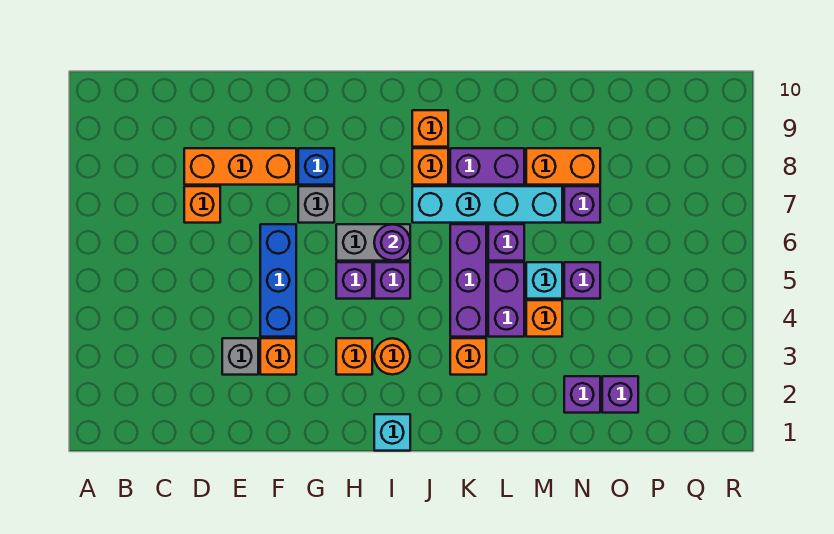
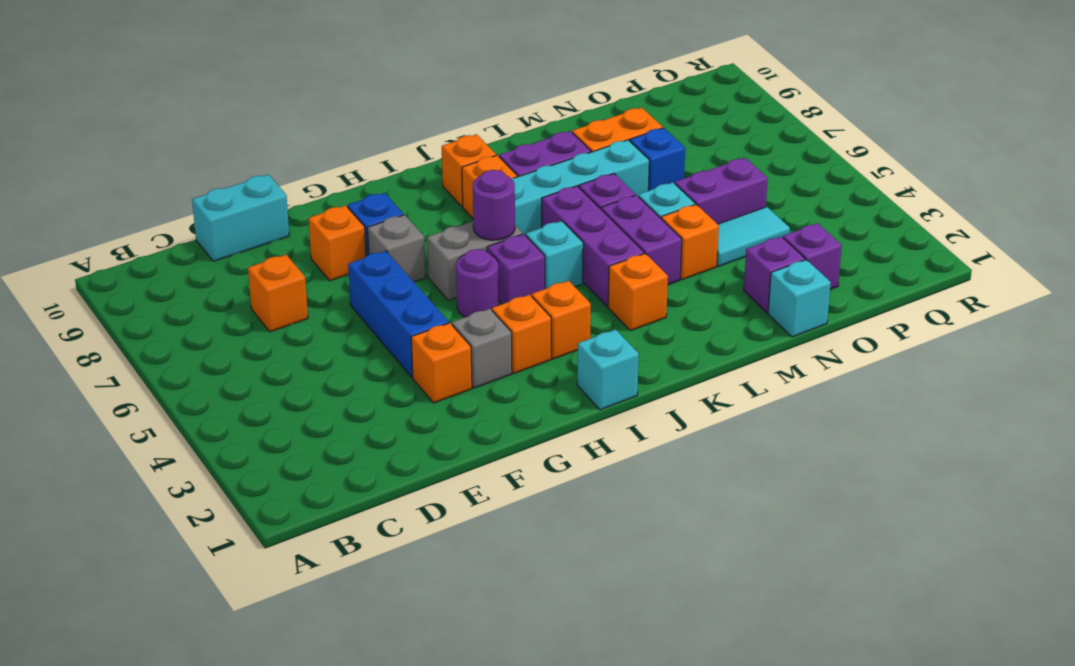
orange brick D8:F8 level 1 -> orange brick F8 level 1
none -> cyan brick D10:E10 level 1
grey brick E3 level 1 -> grey brick G3 level 1
purple brick H5 level 1 -> purple round brick H5 level 1
orange round brick I3 level 1 -> orange brick I3 level 1
none -> cyan brick J5 level 1
none -> cyan brick N1 level 1
none -> cyan tile N4:O4 level 1
purple brick N5 level 1 -> purple brick N5:O5 level 1
purple brick N7 level 1 -> blue brick N7 level 1

